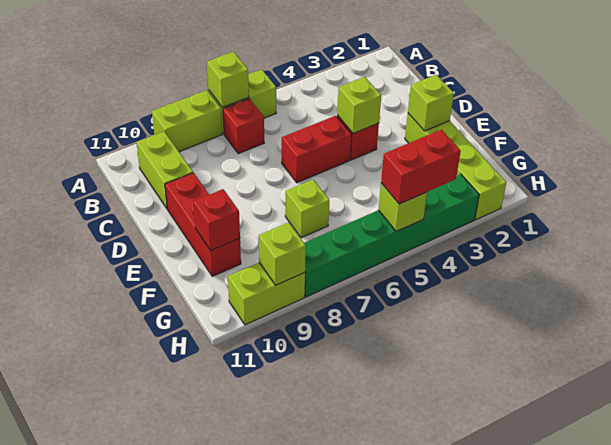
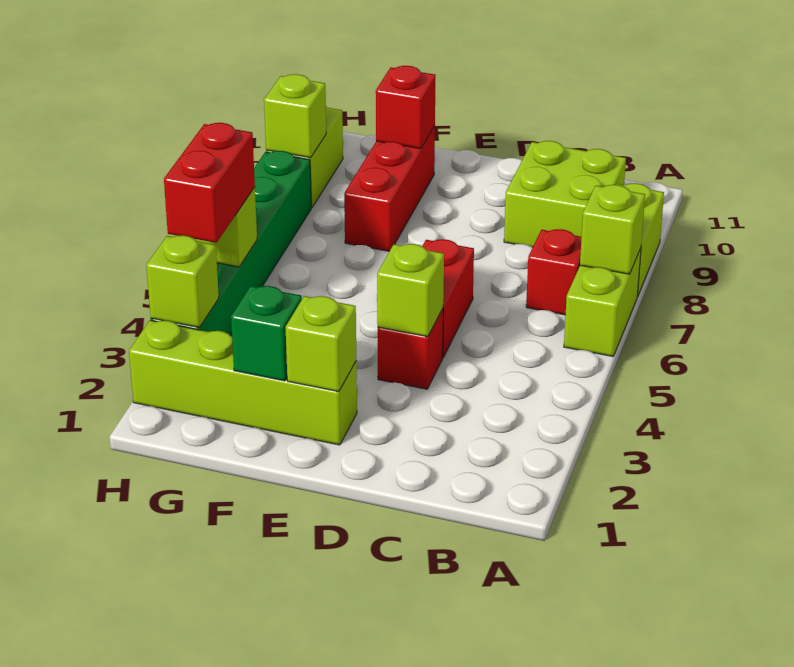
lime brick B10:C10 level 1 -> lime brick B9:C10 level 1
red brick D10:F10 level 1 -> red brick F8:F10 level 1
none -> green brick F2 level 2
lime brick F7 level 1 -> lime brick H3 level 2

